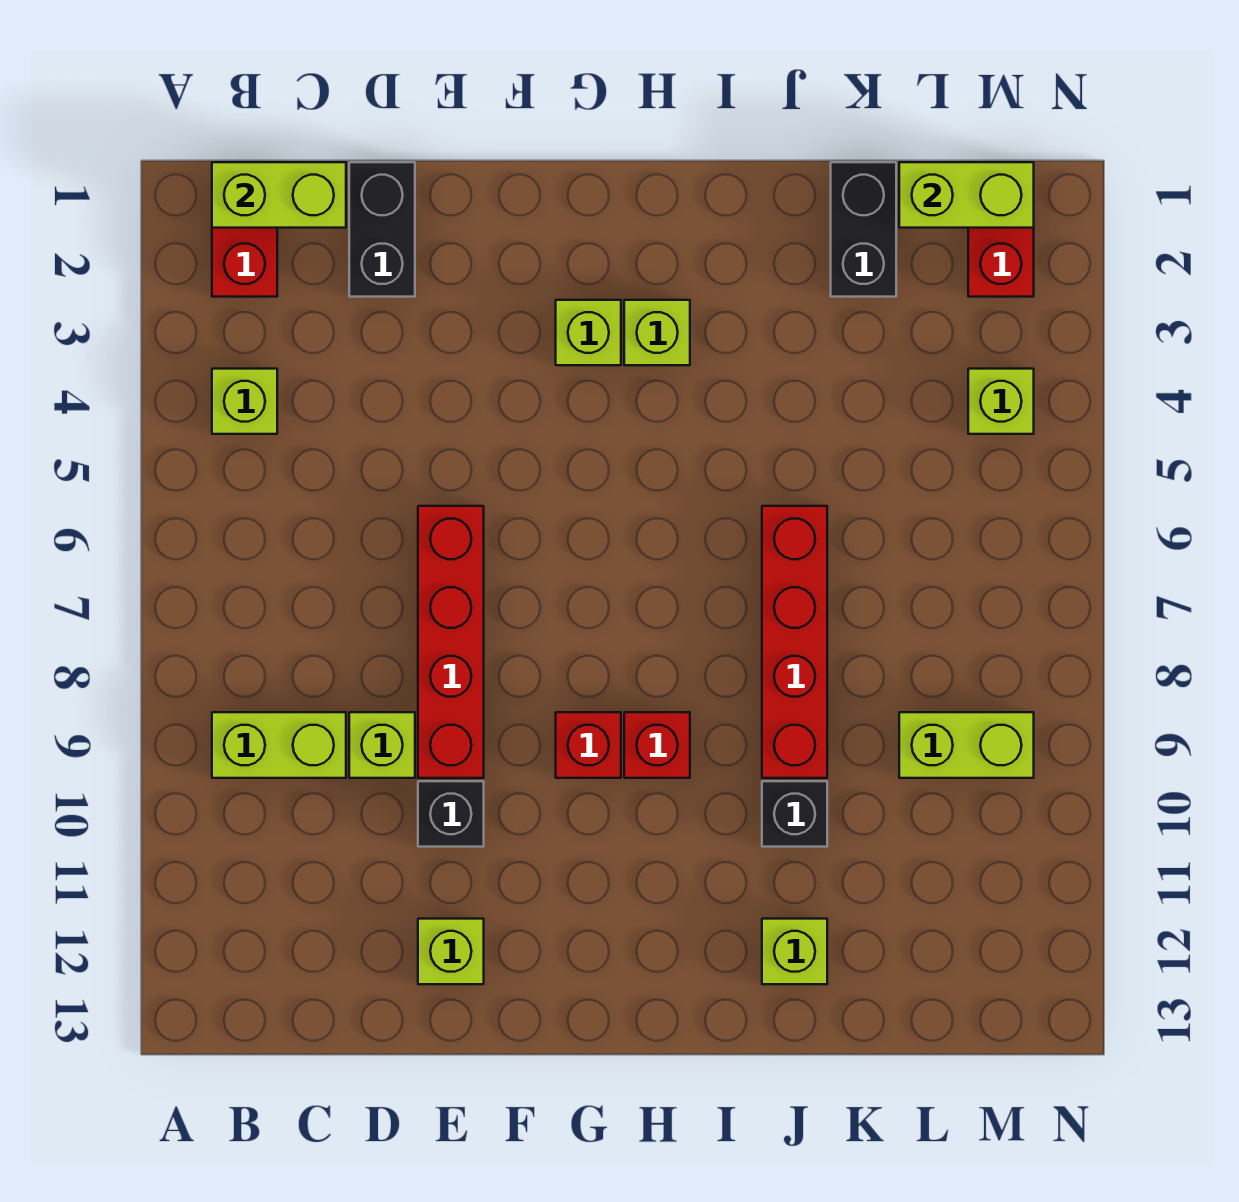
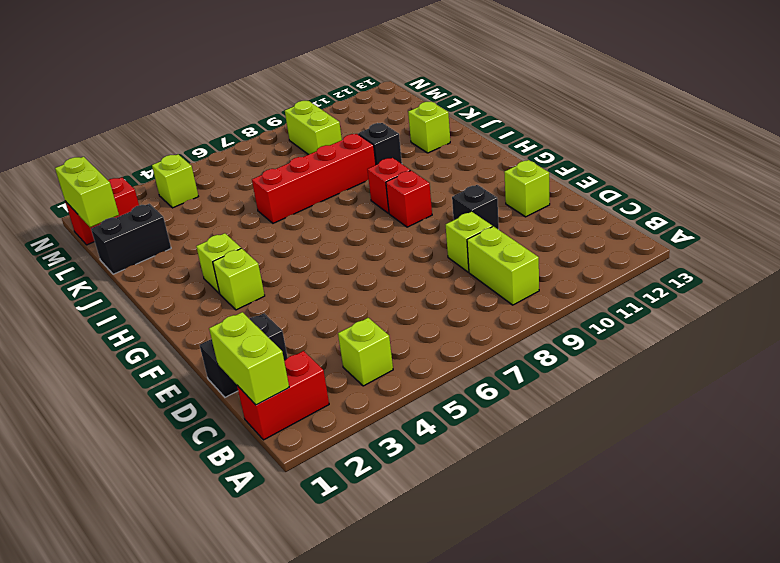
red brick E6:E9 level 1 -> none

